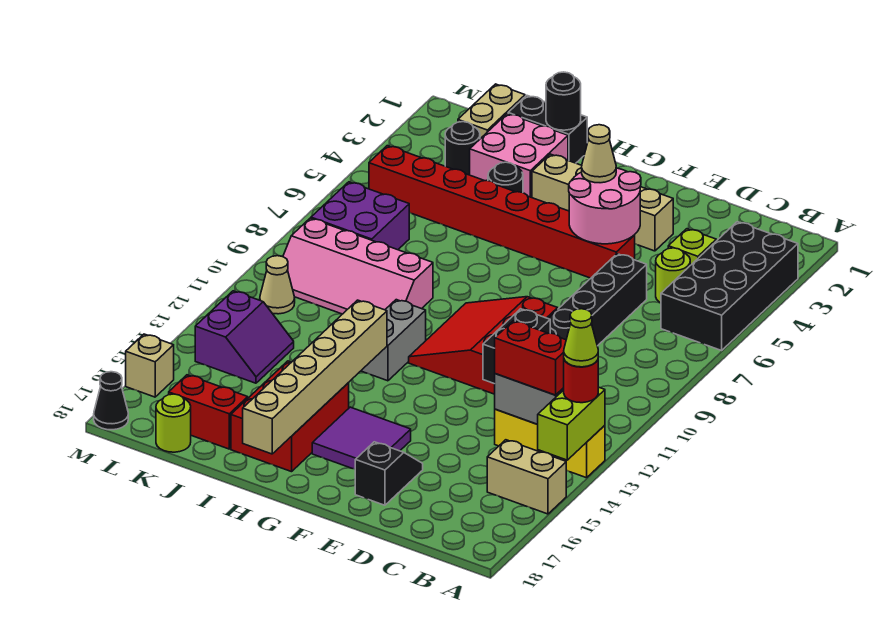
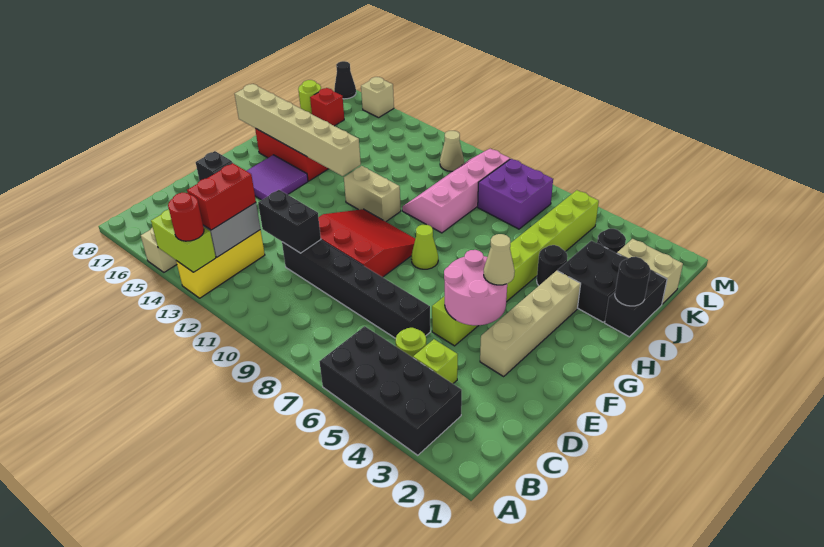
lime cone A13 level 4 -> lime cone G8 level 1
red brick E5:L5 level 1 -> lime brick E5:L5 level 1
grey brick H11:H12 level 1 -> tan brick H11:H12 level 1
pink brick I2:J3 level 1 -> black brick I2:J3 level 1
red brick J17:K17 level 1 -> red brick K17 level 1
purple slope K13:L14 level 1 top L -> none

